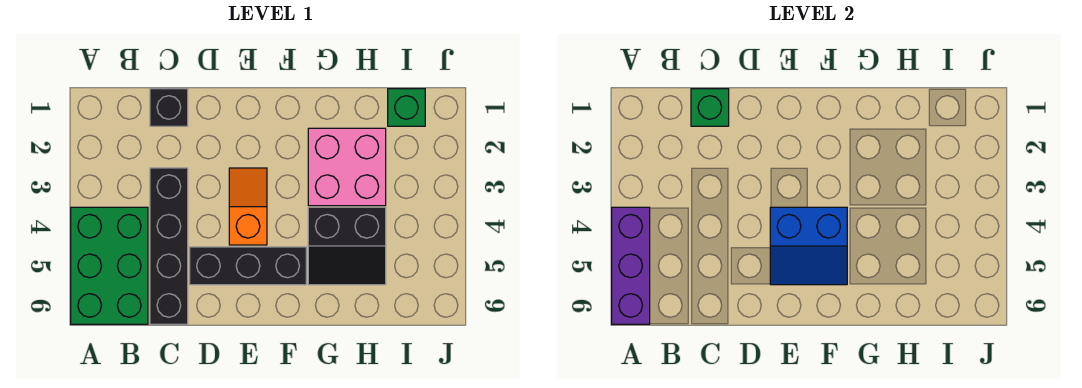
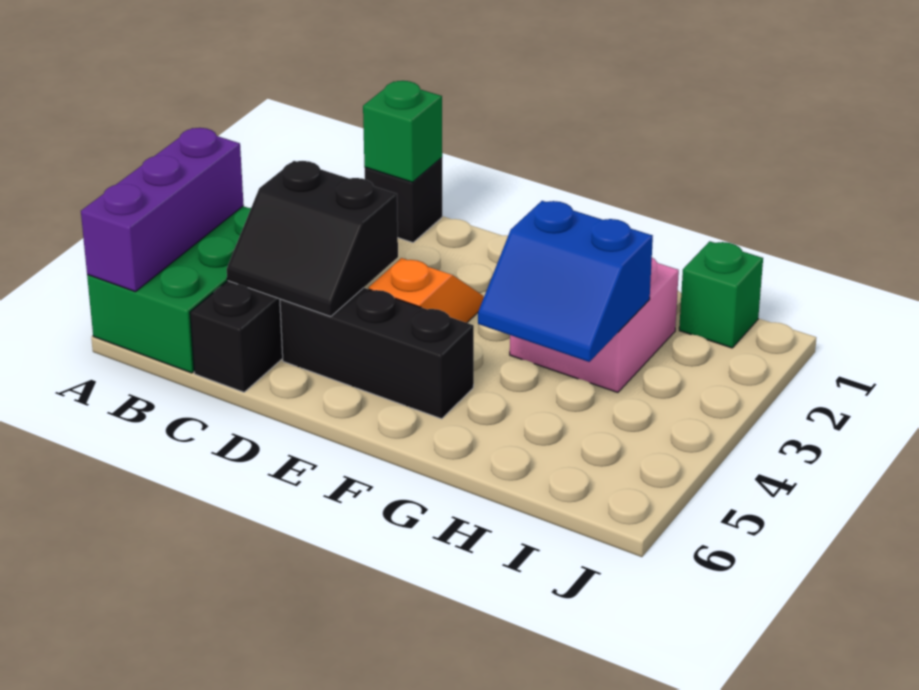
blue slope E4:F5 level 2 top 4 -> blue slope G3:H4 level 2 top 3
black slope G4:H5 level 1 top 4 -> black slope C4:D5 level 2 top 4

